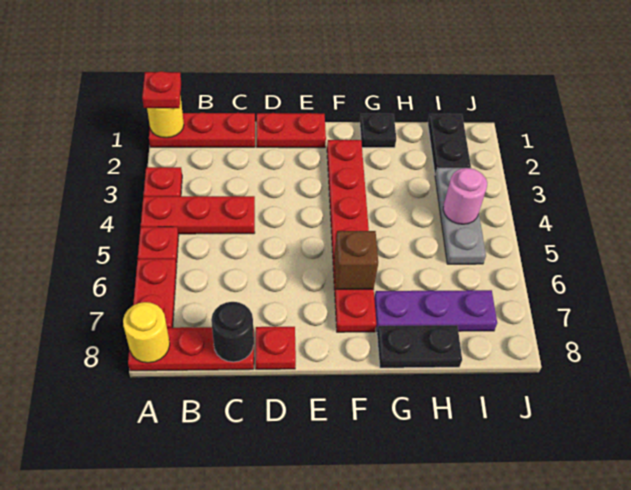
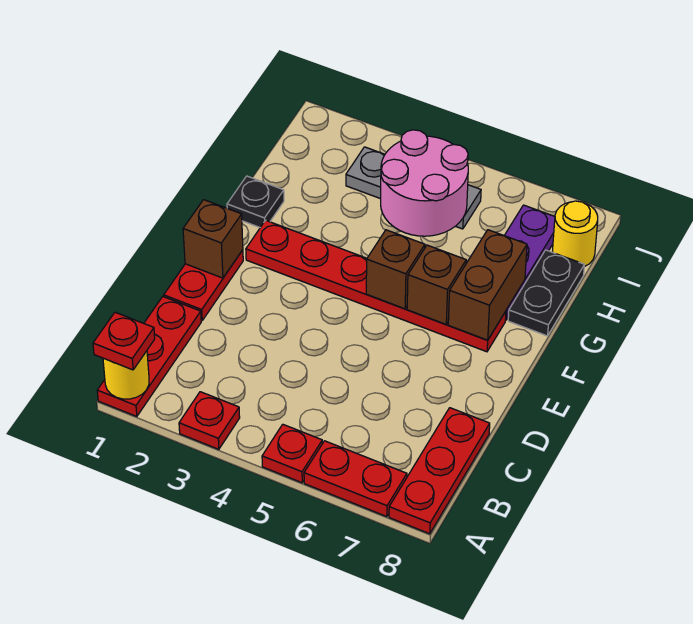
red plate A4:C4 level 1 -> none
yellow round brick A8 level 2 -> yellow round brick I8 level 1
black round brick C8 level 2 -> none
red plate D8 level 1 -> none
none -> brown brick E1 level 2
none -> brown brick F5 level 2
none -> brown brick F7:G7 level 2
black plate I1:I2 level 1 -> none
pink round brick I4 level 2 -> pink round brick H4:I5 level 2

